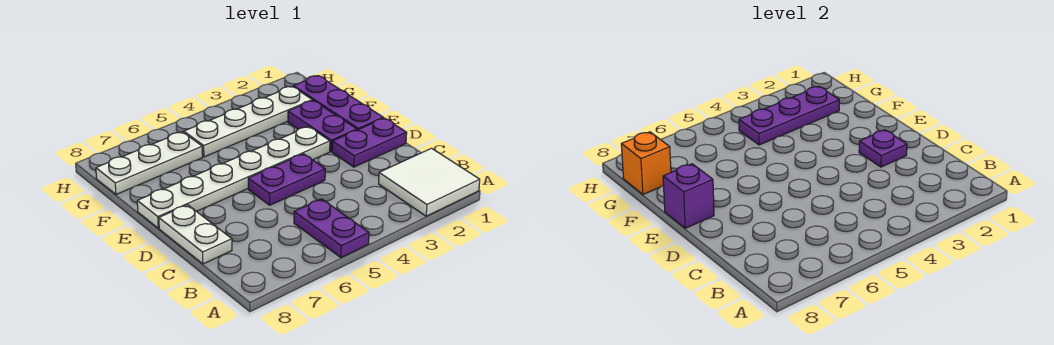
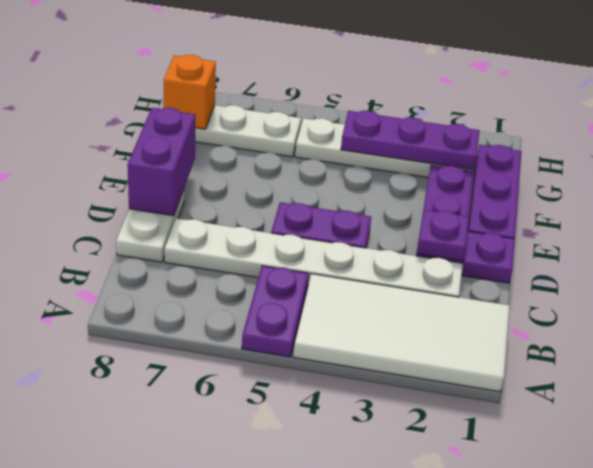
white tile A1:B2 level 1 -> white tile A1:B4 level 1
white plate E3:E8 level 1 -> white plate C2:C7 level 1
purple brick E8 level 2 -> purple brick D8:E8 level 2

